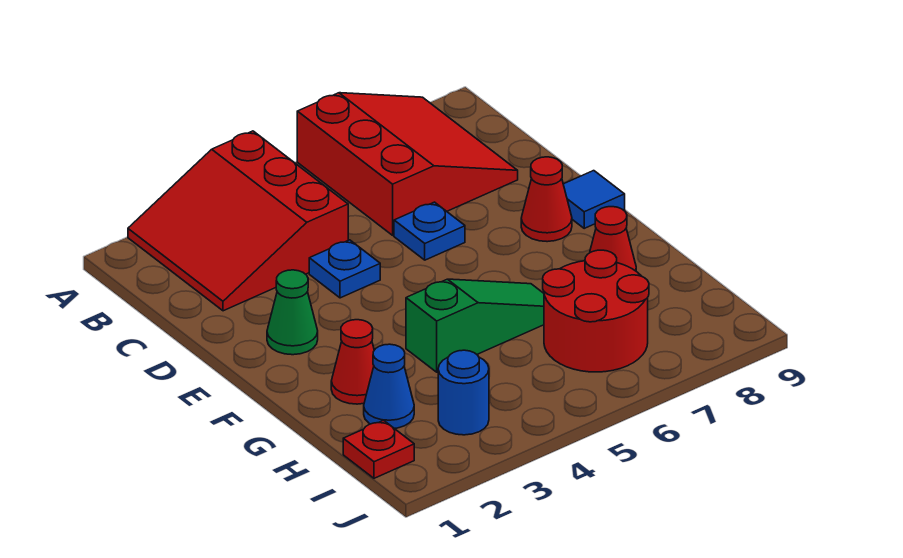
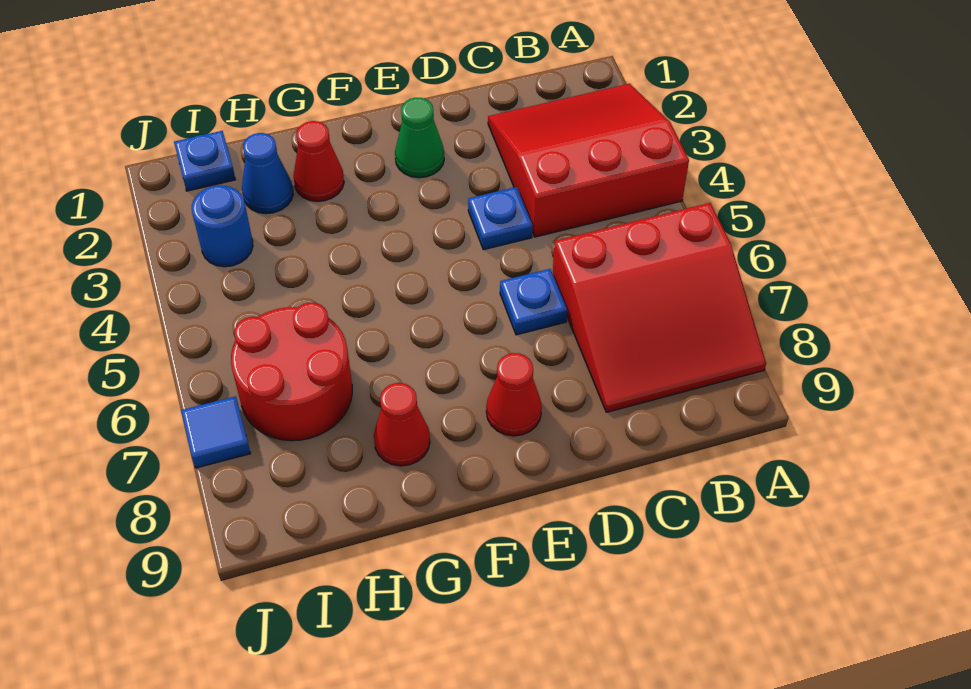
blue tile E9 level 1 -> blue tile J7 level 1
green slope G4:G6 level 1 top 4 -> none
red plate I1 level 1 -> blue plate I1 level 1

